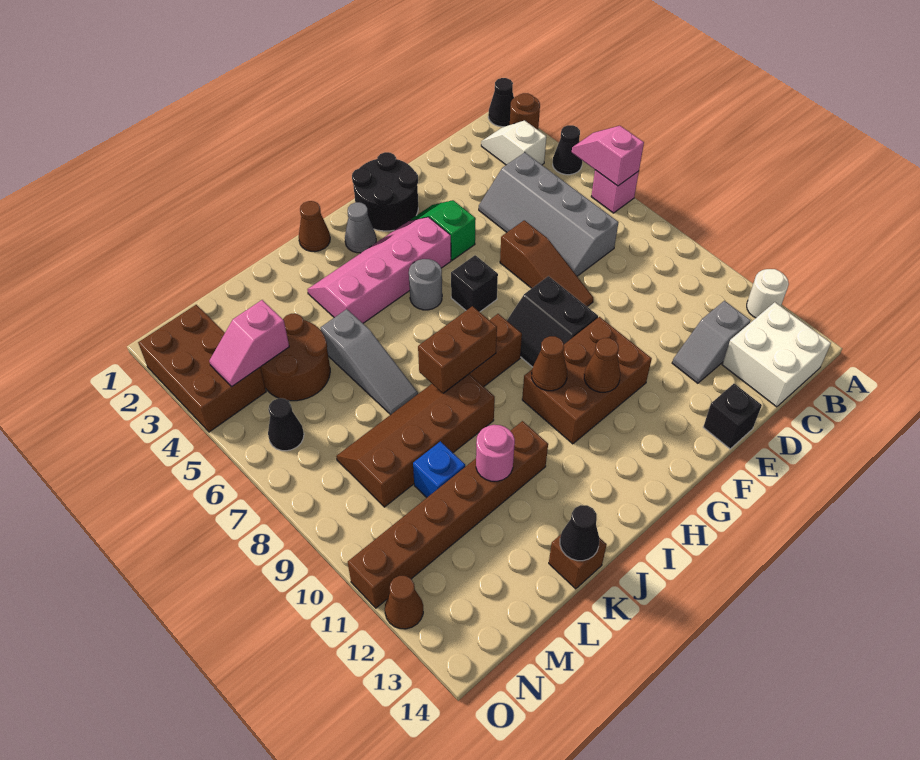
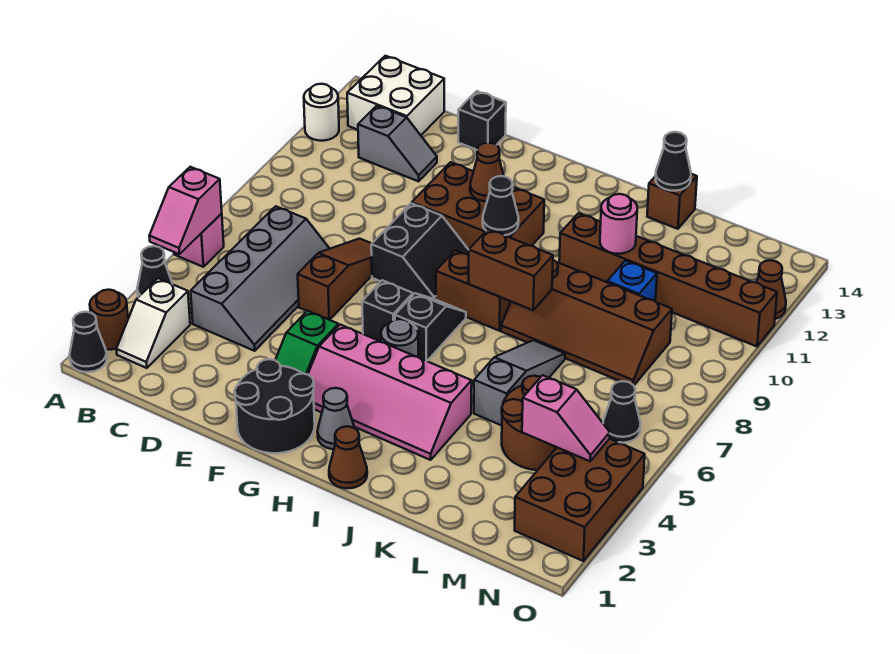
none -> black slope H6:H7 level 1 top 6
brown cone H10 level 2 -> black cone H10 level 2

